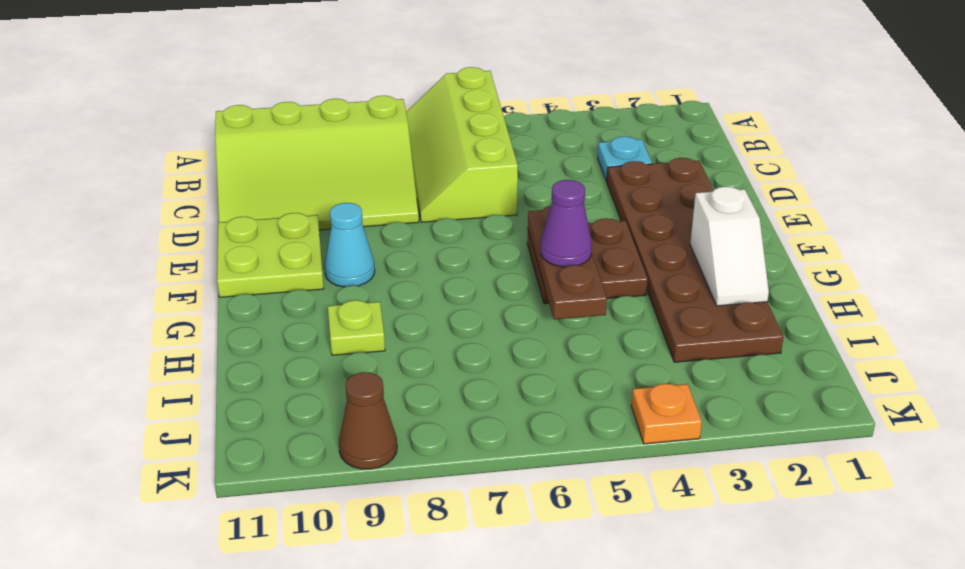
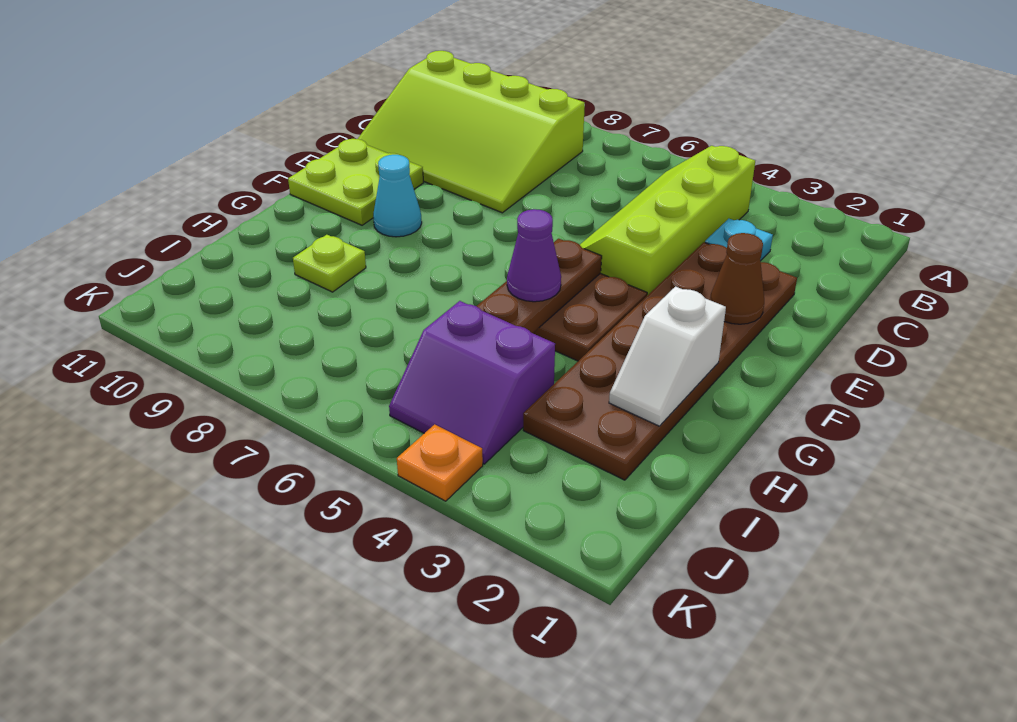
lime slope A6:D7 level 1 top 6 -> lime slope B4:E5 level 1 top 4
none -> purple slope I4:J5 level 1 top I
brown cone K9 level 1 -> brown cone E2 level 2

